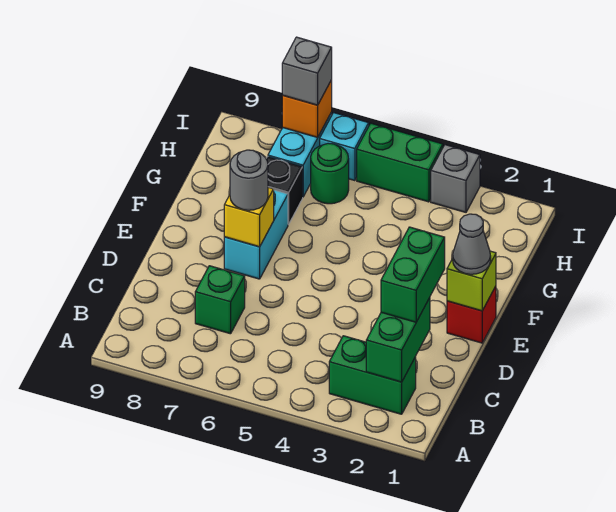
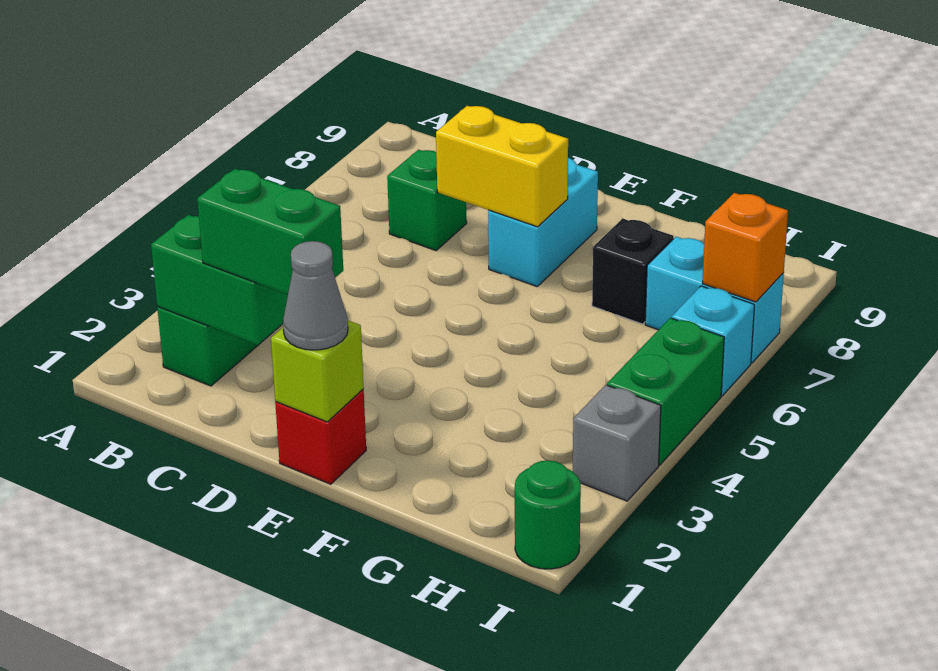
cyan brick E7:F7 level 1 -> cyan brick E7:E8 level 1
yellow brick E7 level 2 -> yellow brick D7:E7 level 2
grey round brick E7 level 3 -> none
green round brick H6 level 1 -> green round brick I1 level 1
grey brick I7 level 3 -> none

